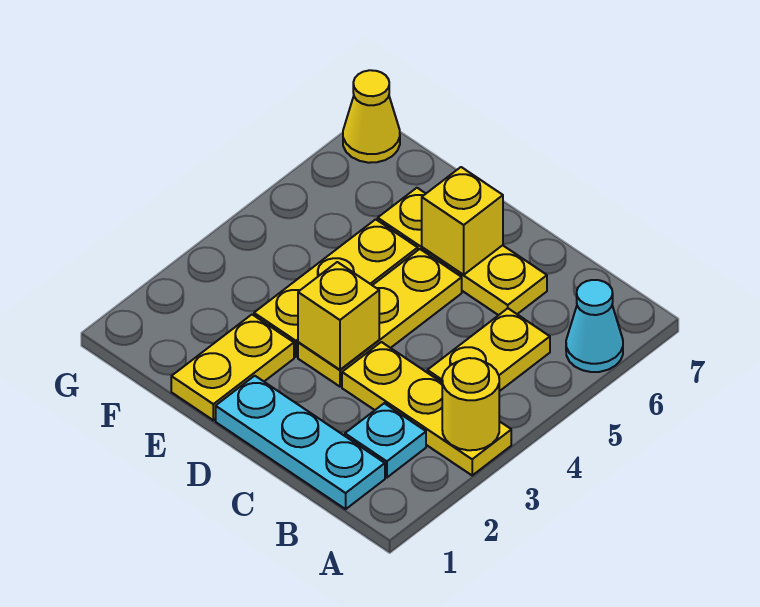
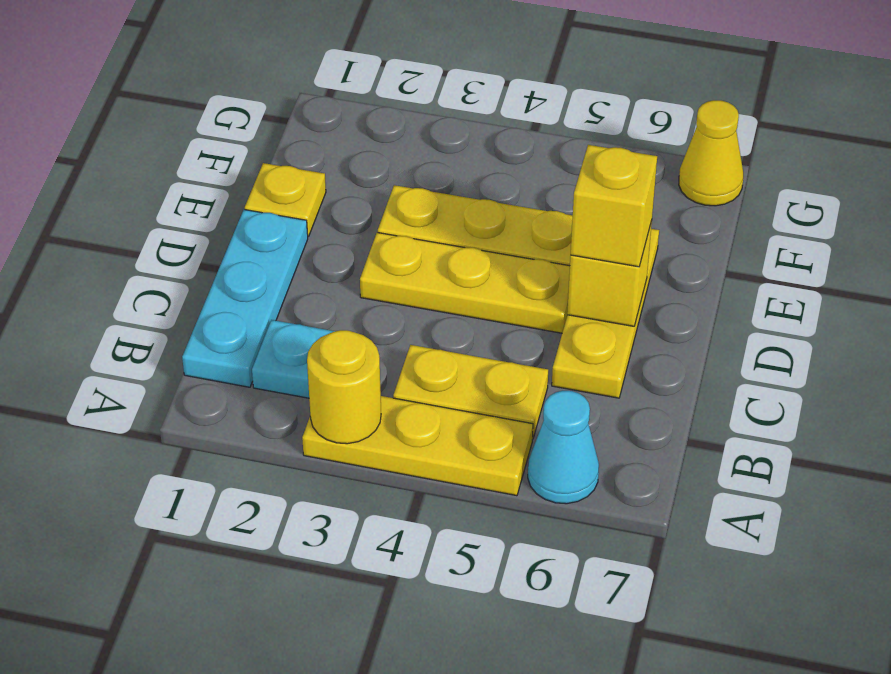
yellow plate A3:C3 level 1 -> yellow plate A3:A5 level 1
yellow brick D3 level 2 -> yellow brick D6 level 3
yellow plate E1:E2 level 1 -> yellow plate E1 level 1

